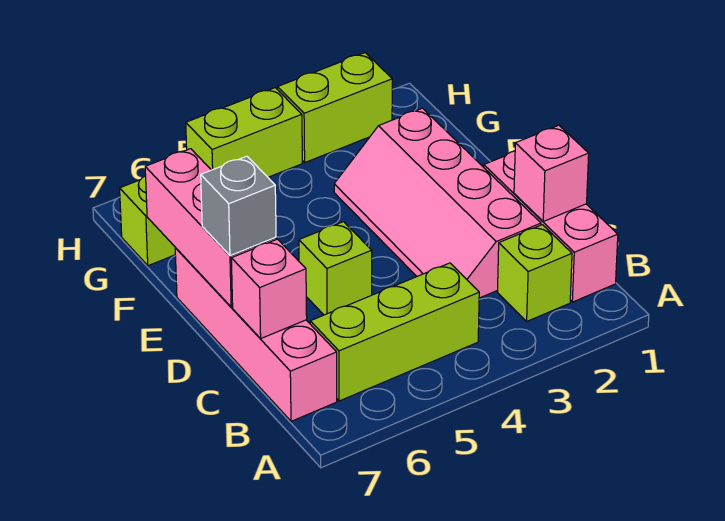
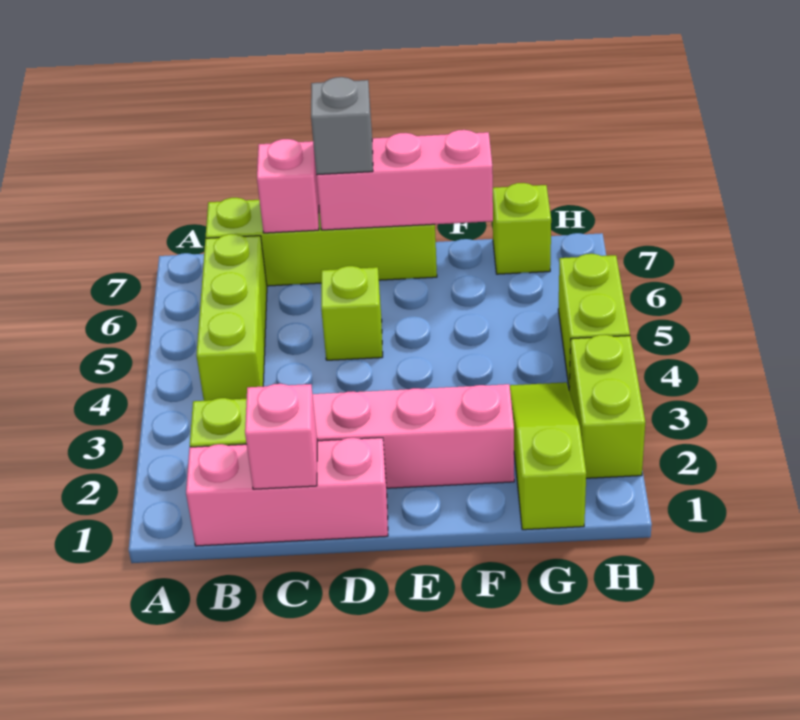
pink brick B7:E7 level 1 -> lime brick B7:E7 level 1
none -> lime slope G1:G3 level 1 top 1

